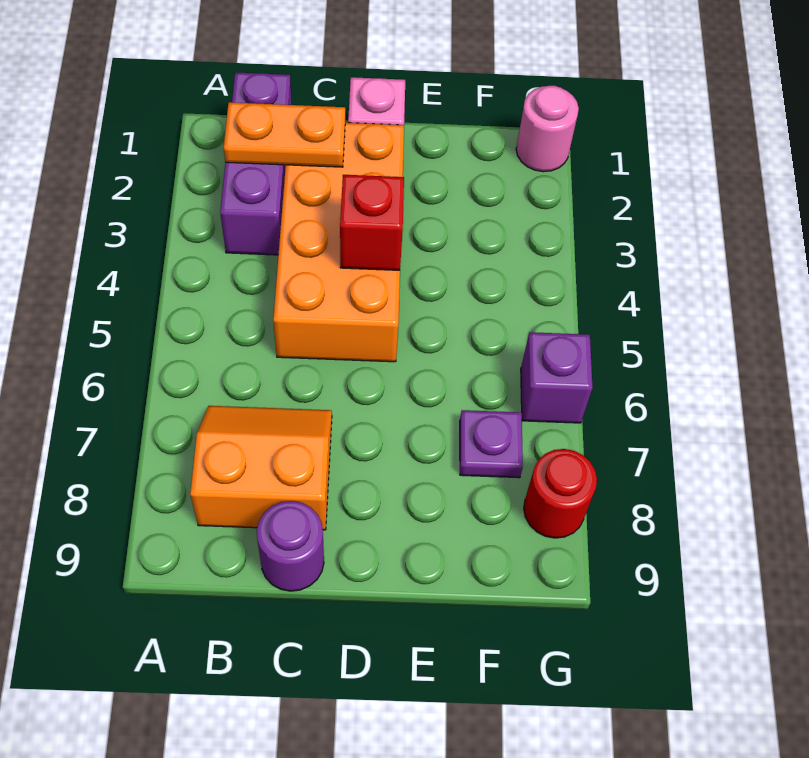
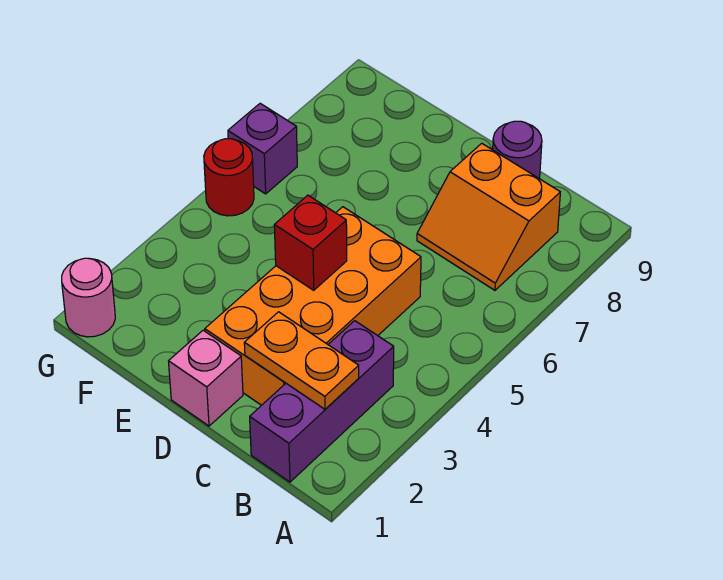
purple plate F7 level 1 -> none
red round brick G8 level 1 -> red round brick G5 level 1

